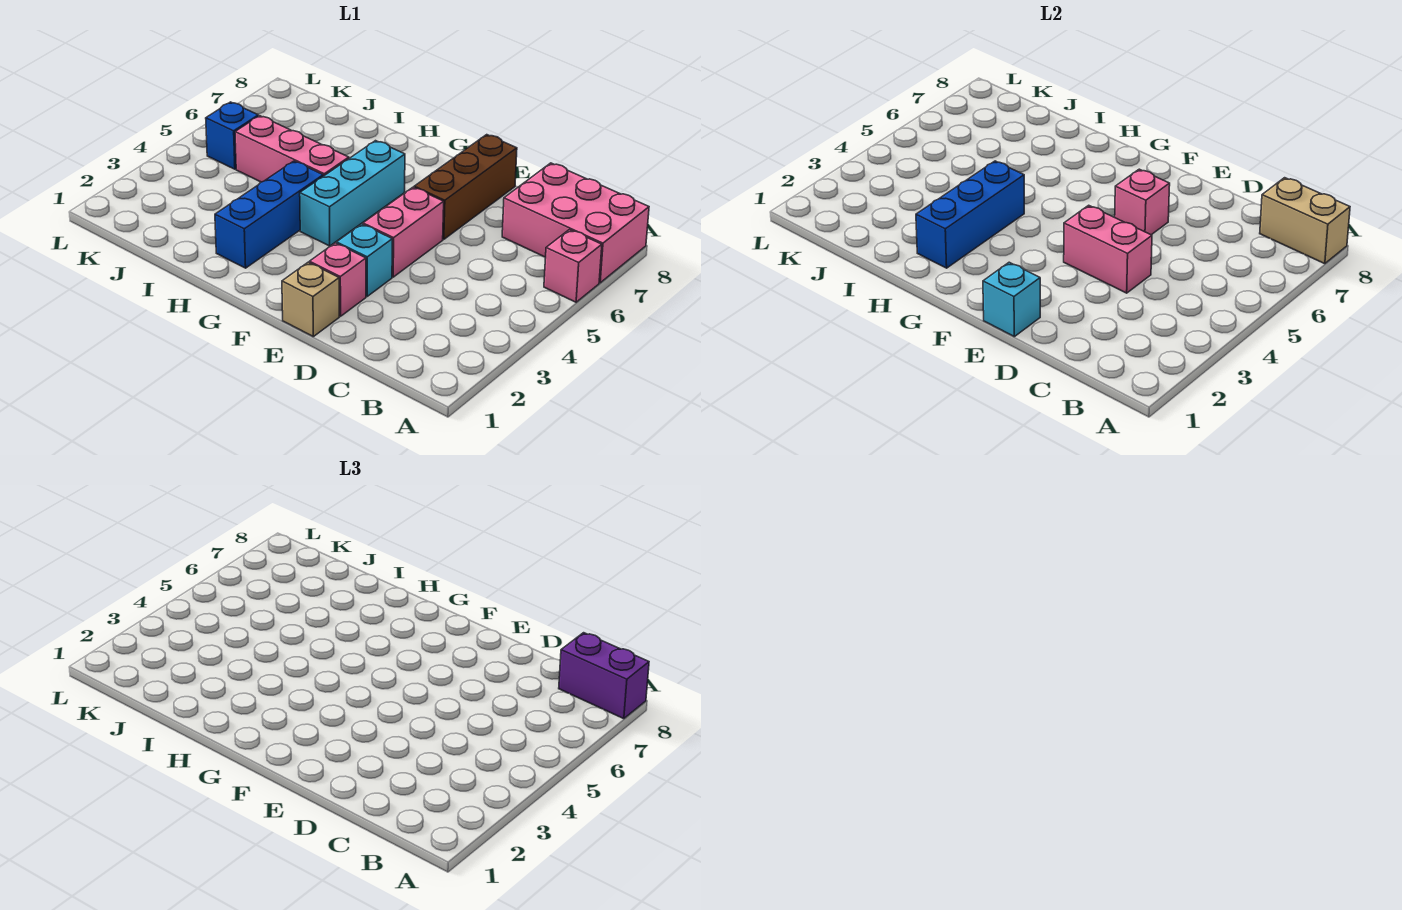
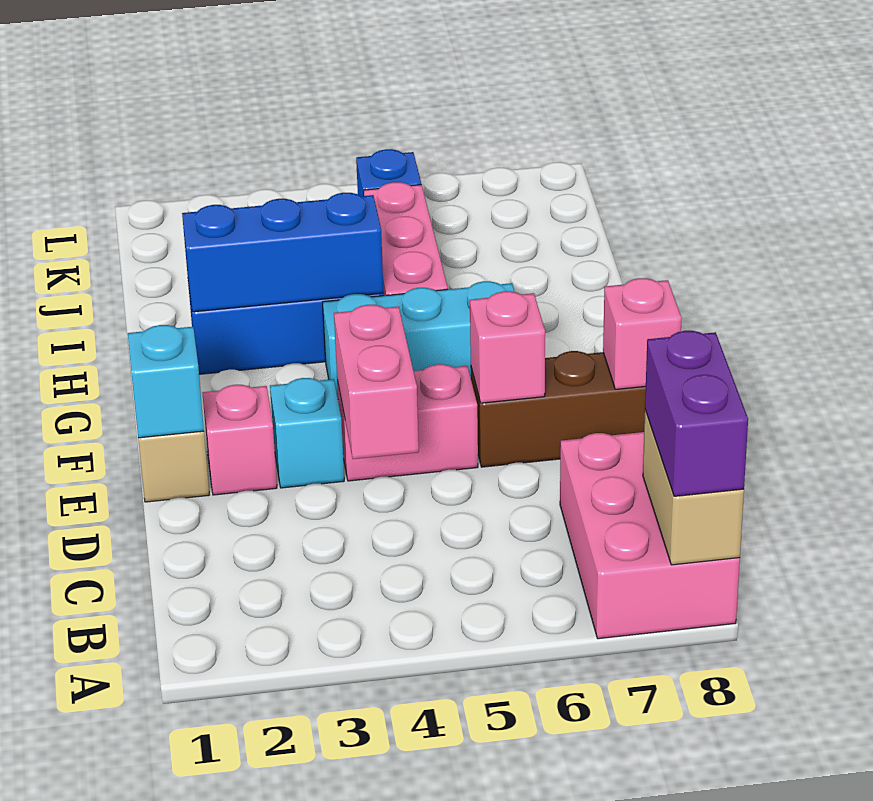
pink brick A6 level 1 -> pink brick E8 level 2

